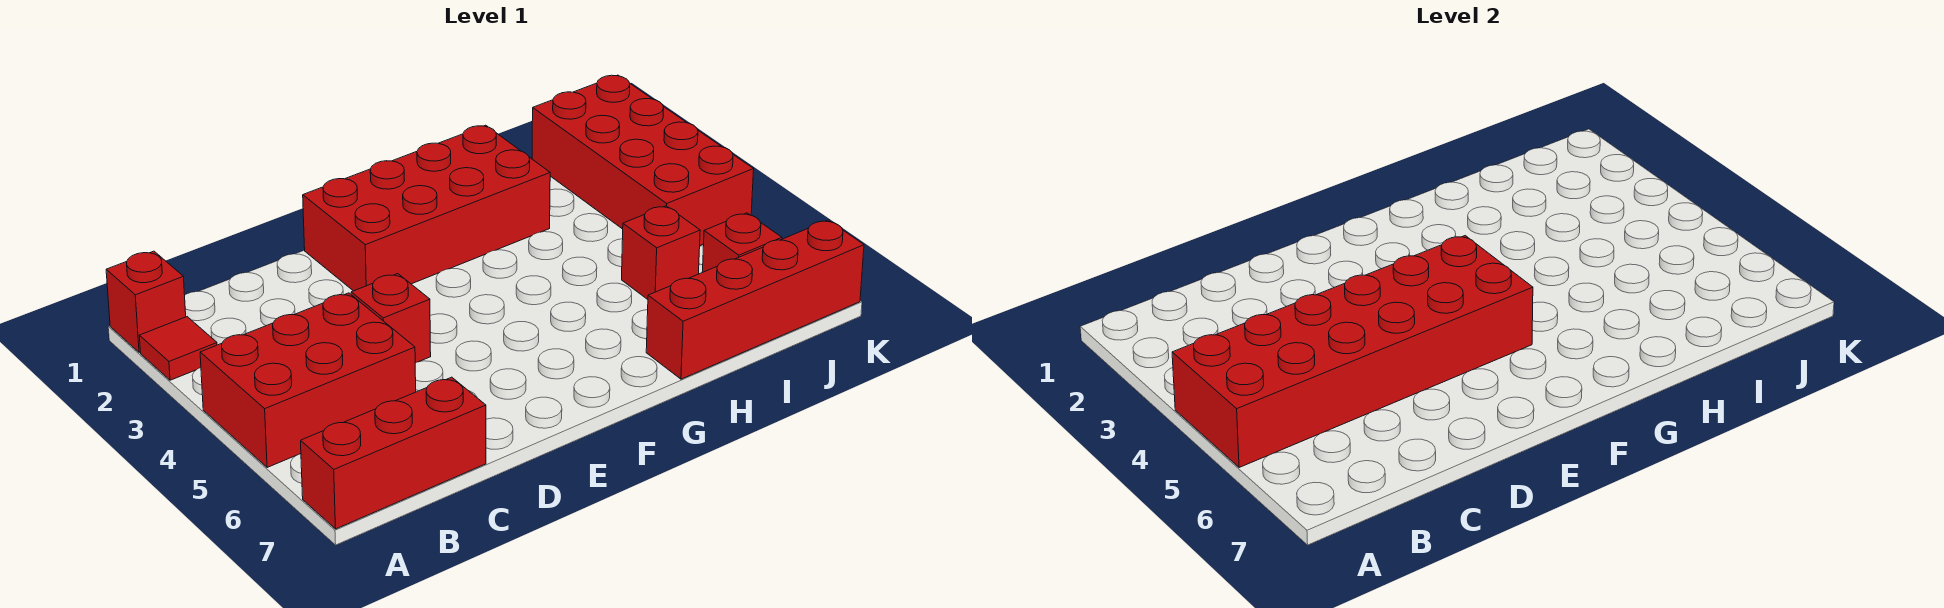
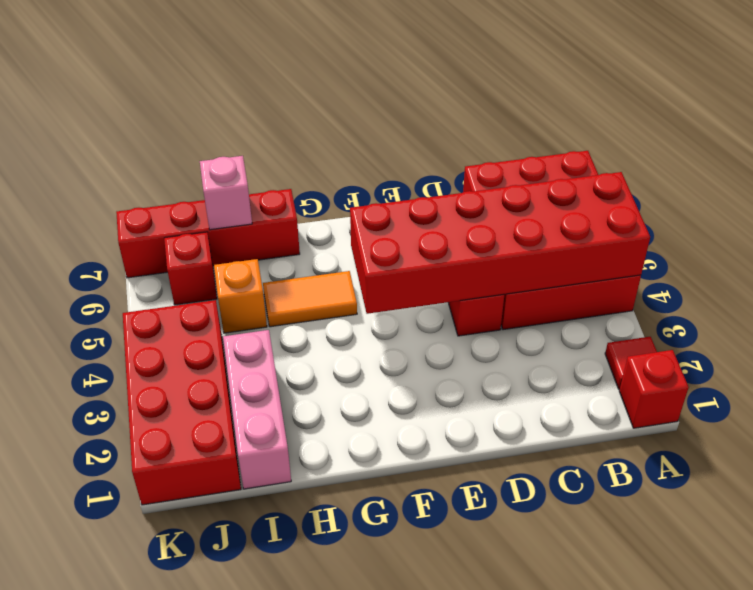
red brick E1:H2 level 1 -> none
none -> orange tile G5:H5 level 1
none -> pink brick I1:I3 level 1
red brick I5 level 1 -> orange brick I5 level 1
none -> pink brick I7 level 2

